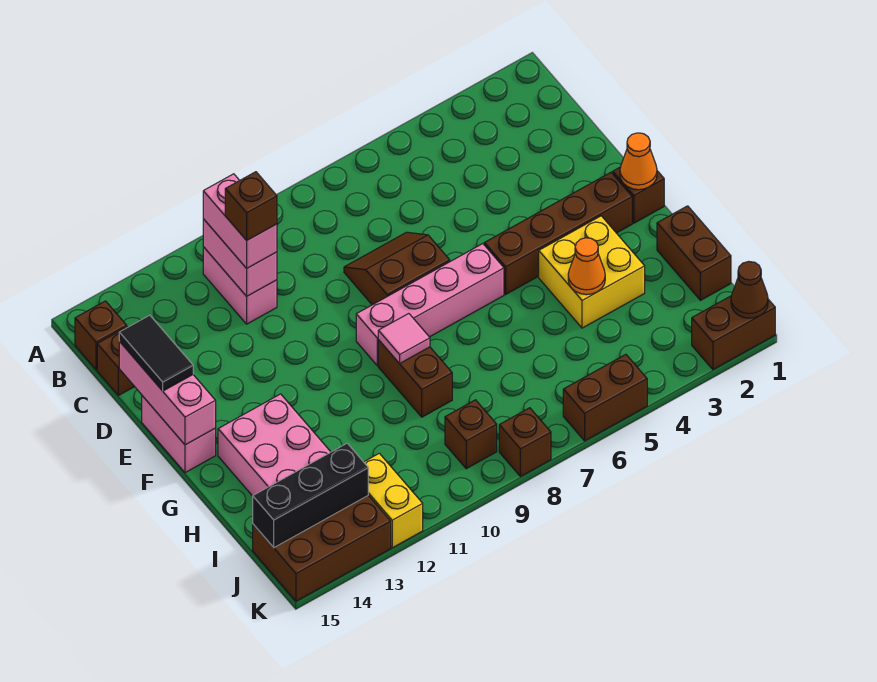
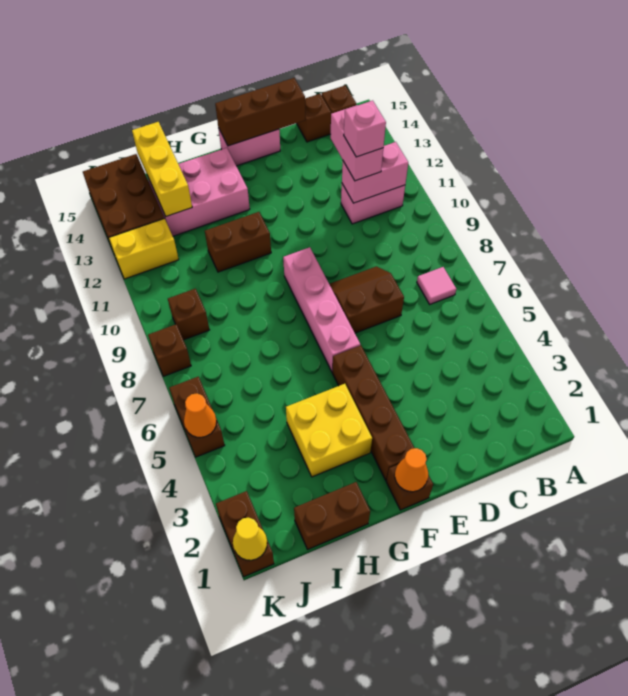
pink brick B11:C11 level 3 -> pink brick C11:C12 level 3
brown brick C11 level 4 -> pink brick C11 level 4
brown slope D7:E8 level 1 top E -> brown slope D7:E8 level 1 top 7
pink brick D15:F15 level 2 -> brown brick D15:F15 level 2
black tile D15:E15 level 3 -> none
brown brick G9:H9 level 1 -> brown brick G11:H11 level 1
pink tile G9 level 2 -> pink tile B7 level 1
orange cone H4 level 2 -> orange cone K5 level 2
none -> yellow brick I13:I15 level 2
black brick J13:J15 level 2 -> none
brown cone K1 level 2 -> yellow cone K1 level 2

